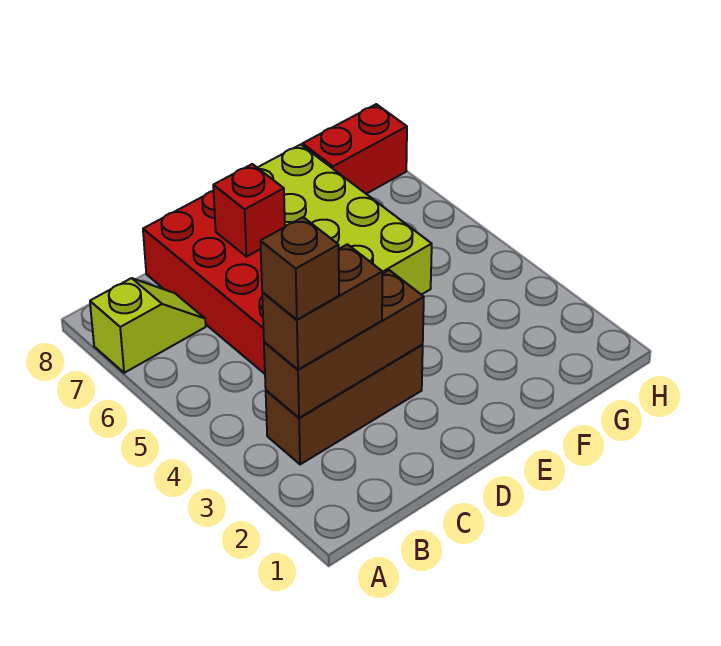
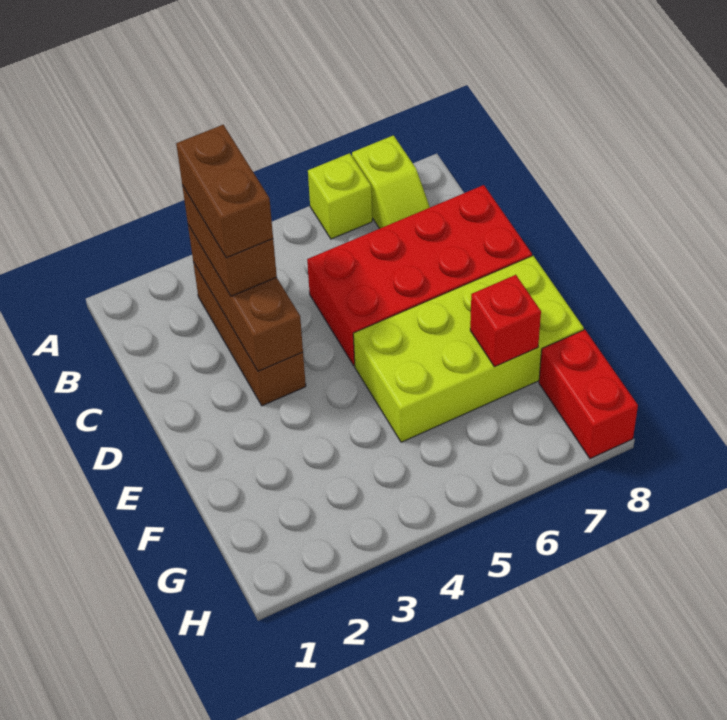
none -> lime brick A6 level 1
brown brick B3 level 4 -> brown brick B3:C3 level 4
red brick D7 level 2 -> red brick F7 level 2

